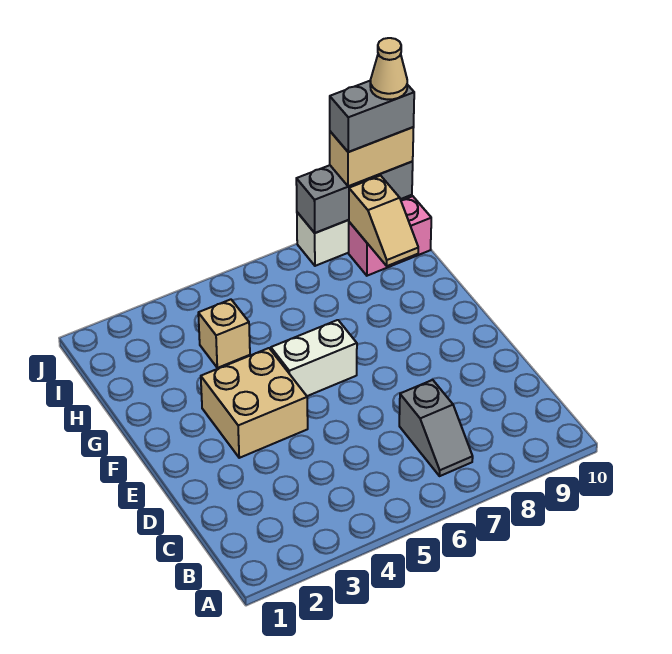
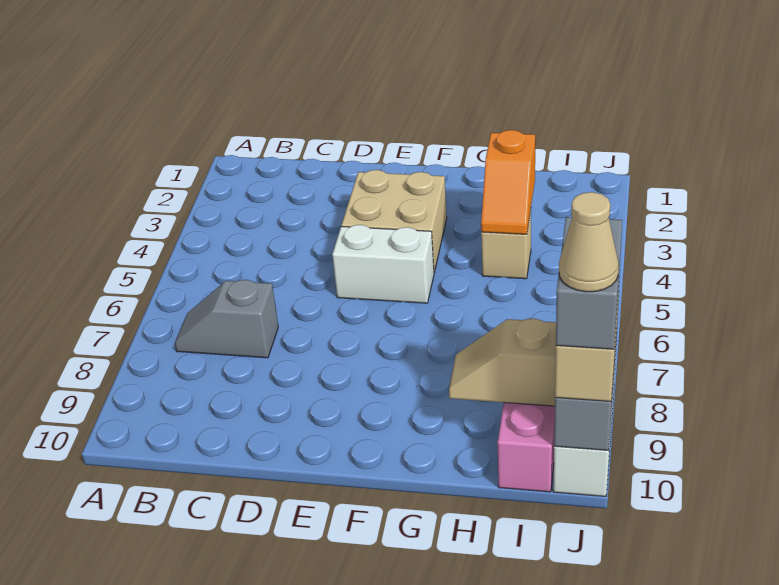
white brick F5:F6 level 1 -> white brick E5:F5 level 1
none -> orange slope H3:H4 level 2 top 3

